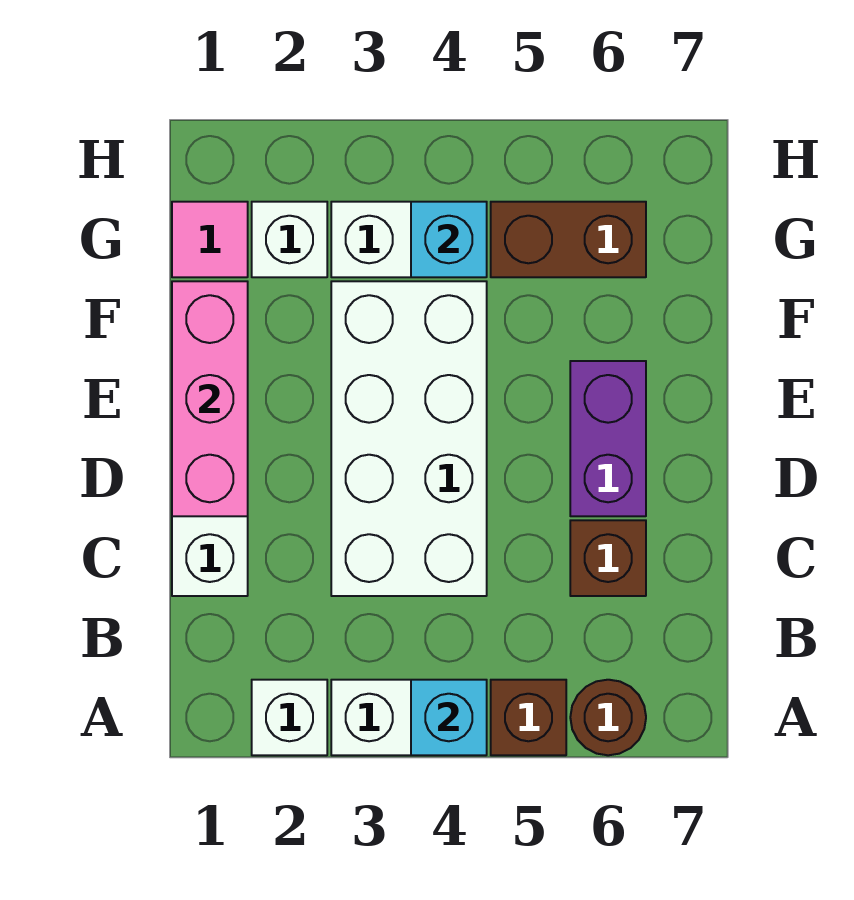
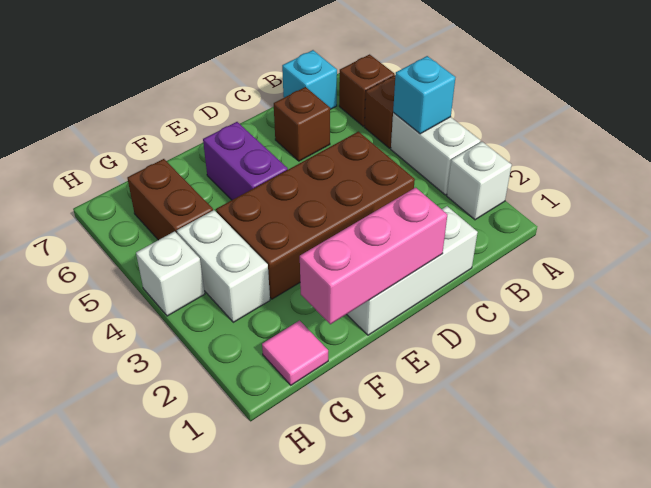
brown round brick A6 level 1 -> brown brick A6 level 1
white brick C3:F4 level 1 -> brown brick C3:F4 level 1
purple brick D6:E6 level 1 -> purple brick E5:E6 level 1
white brick G2 level 1 -> white brick H4 level 1
cyan brick G4 level 2 -> cyan brick B7 level 1

